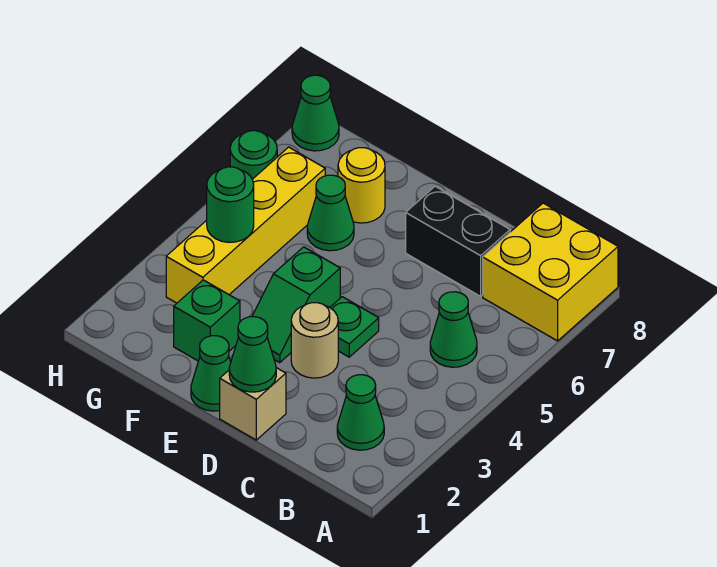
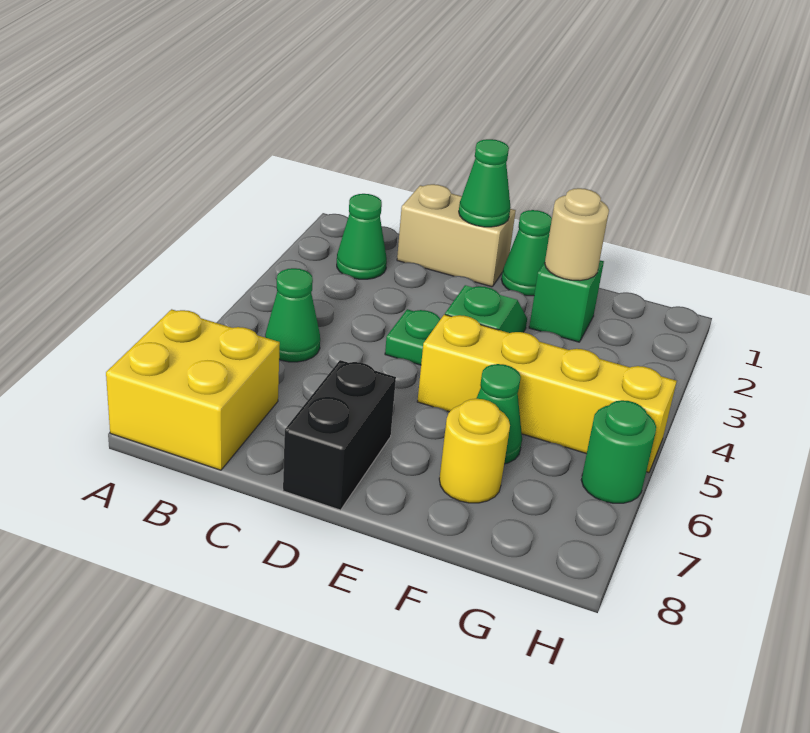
black brick C7:D7 level 1 -> black brick D7:D8 level 1
tan brick D1 level 1 -> tan brick C1:D1 level 1
tan round brick D3 level 1 -> tan round brick F2 level 2
yellow brick G3:G6 level 1 -> yellow brick E5:H5 level 1
green round brick G4 level 2 -> none
green cone H8 level 1 -> none

